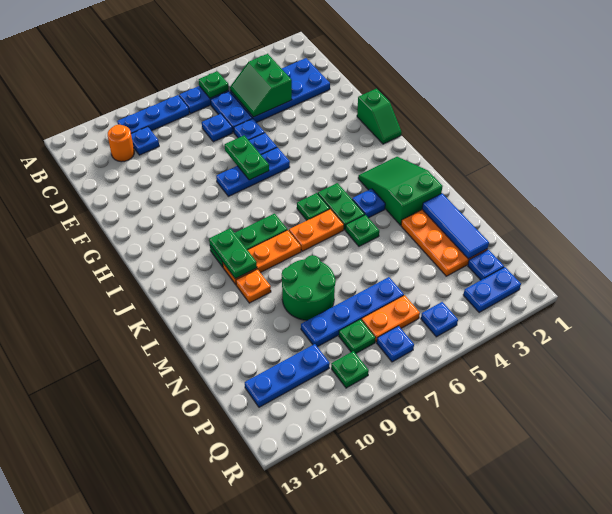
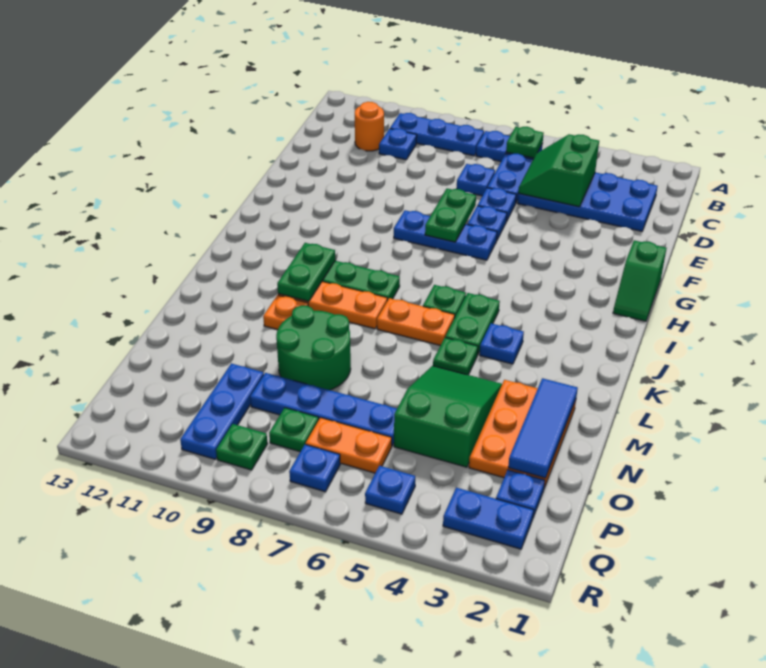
green slope J2:L3 level 1 top L -> green slope M4:O5 level 1 top O
blue plate P10:P12 level 1 -> blue plate O10:Q10 level 1

